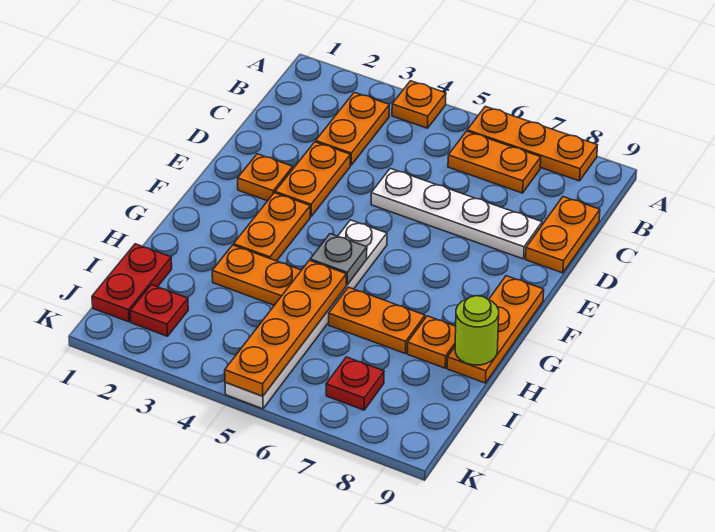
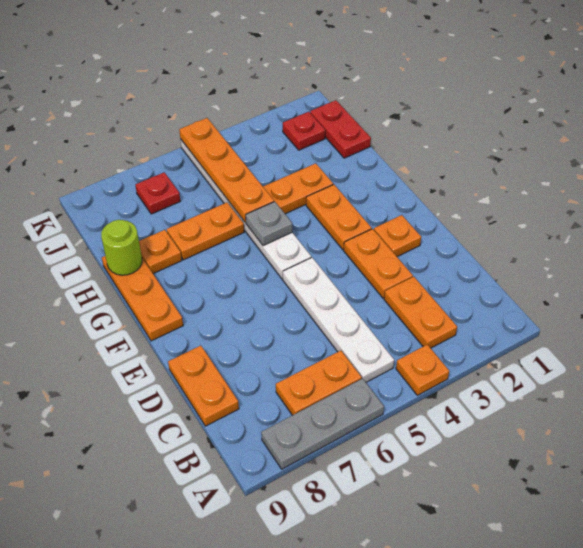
orange plate A6:A8 level 1 -> grey plate A6:A8 level 1
white plate D5:D8 level 1 -> white plate B5:E5 level 1

